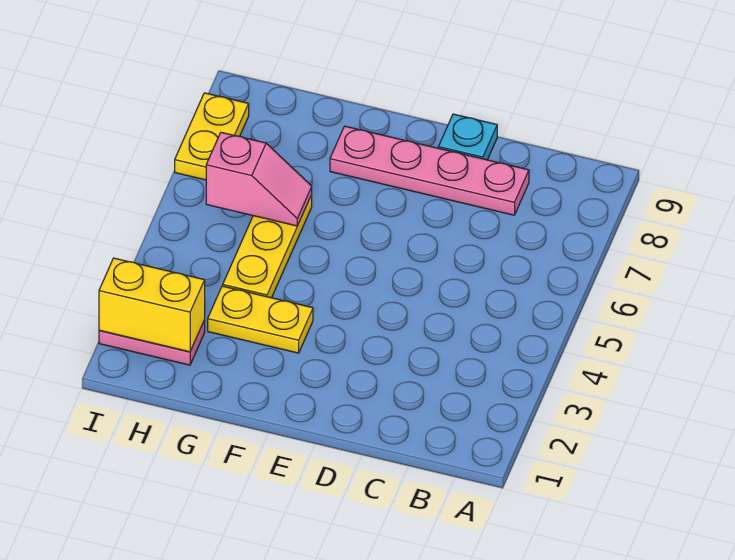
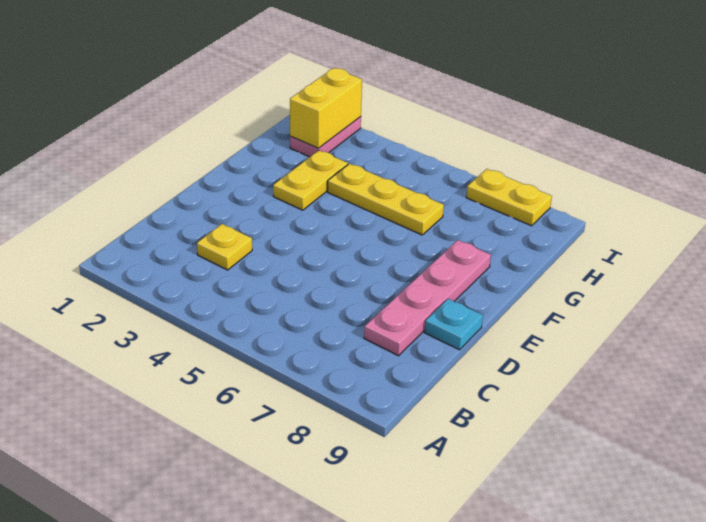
none -> yellow plate C3 level 1
pink slope G6:H6 level 2 top H -> none

